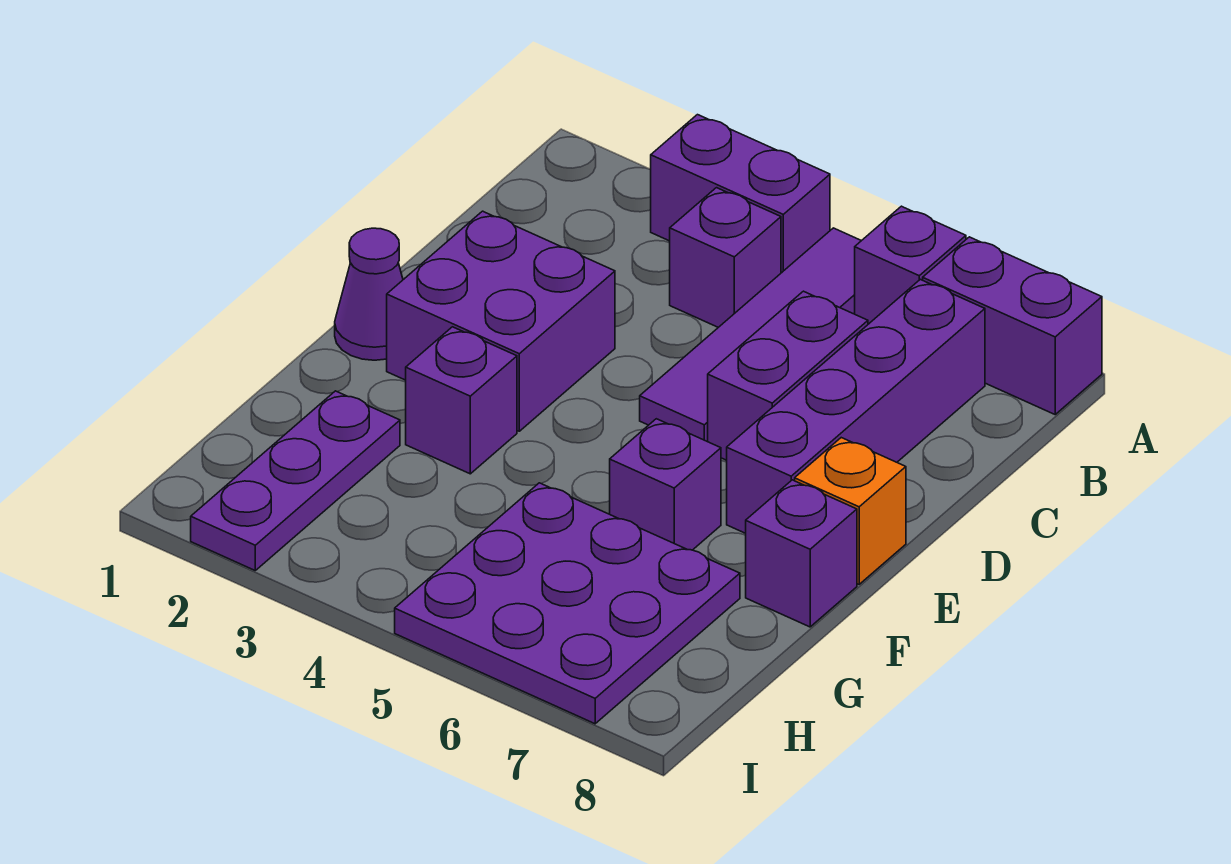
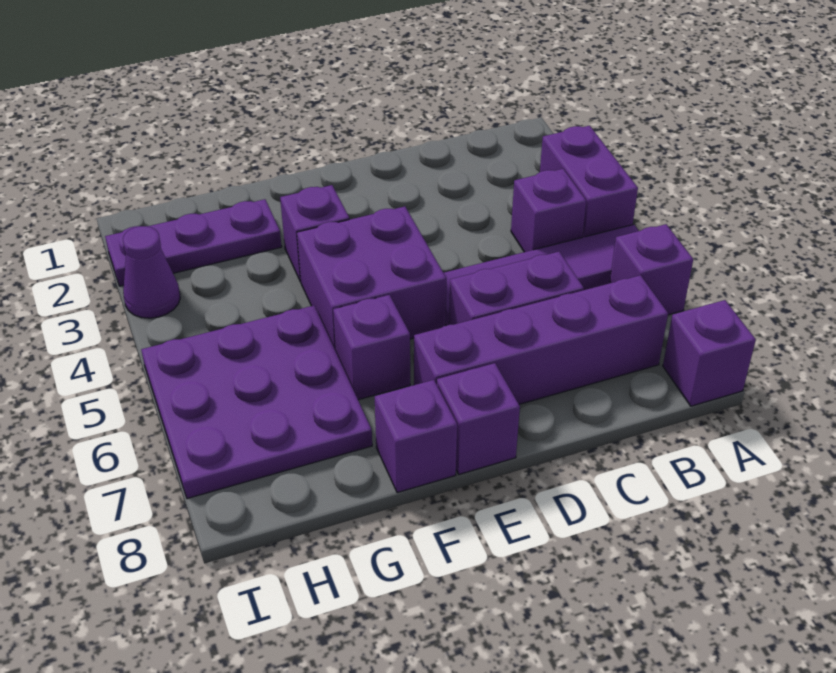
purple brick A7:A8 level 1 -> purple brick A8 level 1
purple brick D2:E3 level 1 -> purple brick E4:F5 level 1
purple cone E1 level 1 -> purple cone I3 level 1
orange brick E8 level 1 -> purple brick E8 level 1

